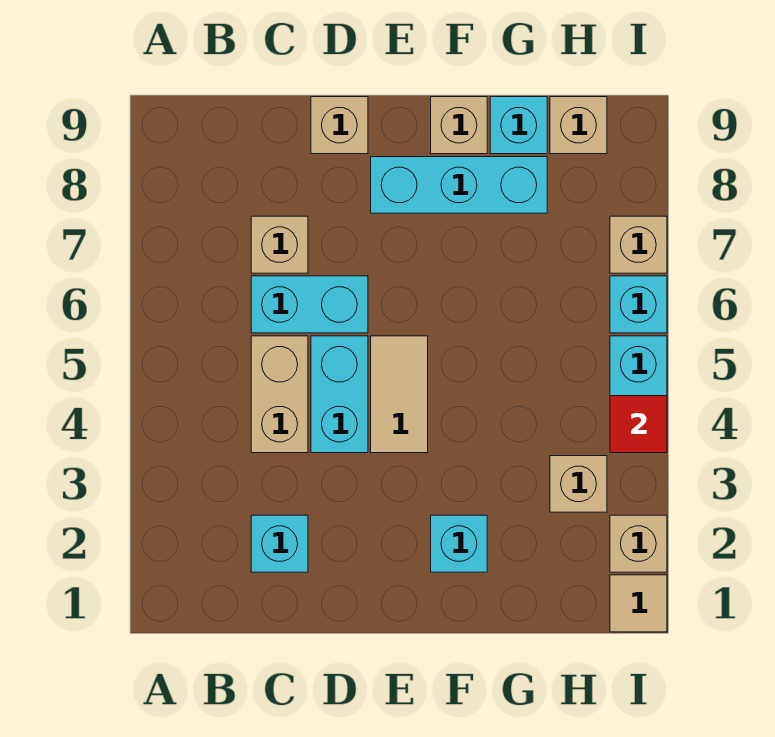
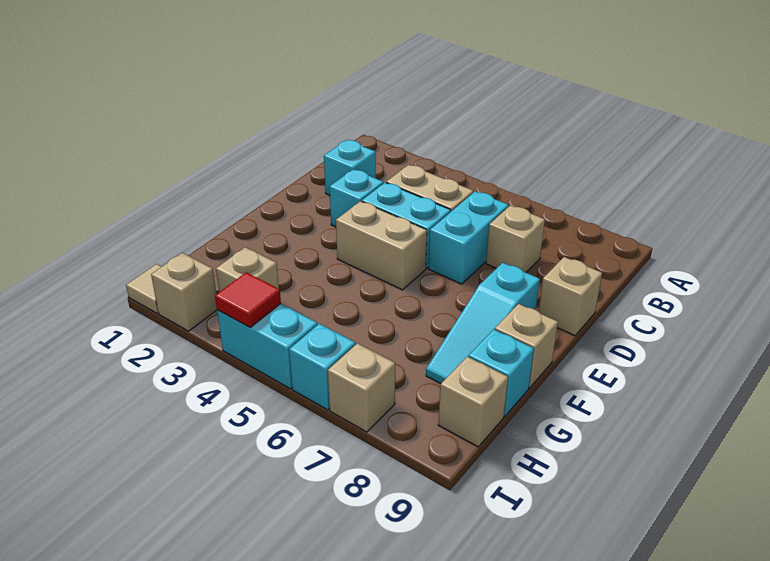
tan tile E4:E5 level 1 -> tan brick E4:E5 level 1
cyan brick E8:G8 level 1 -> cyan slope E8:G8 level 1 top E
cyan brick F2 level 1 -> cyan brick D3 level 1

